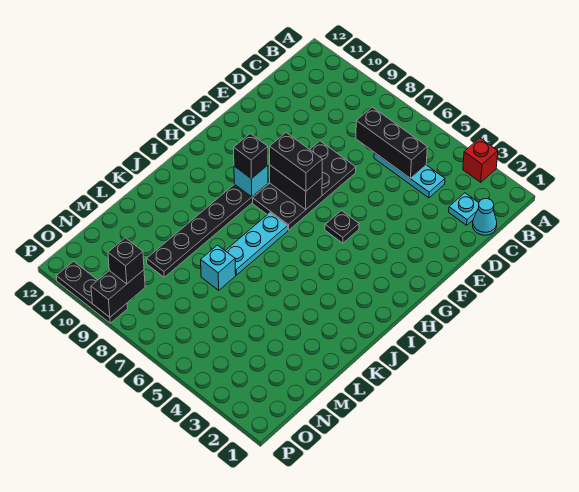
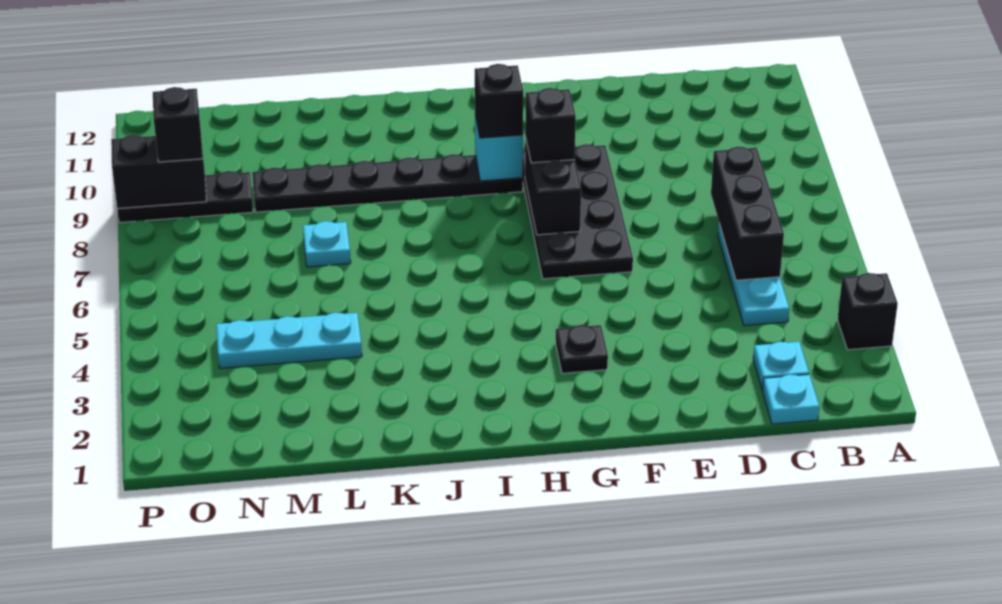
red brick A3 level 1 -> black brick A3 level 1
cyan cone C1 level 1 -> cyan plate C1 level 1
black plate E7:H8 level 1 -> black plate F6:G9 level 1
black plate G5 level 1 -> black plate G3 level 1
black brick G7:G8 level 3 -> black brick G8 level 3
cyan plate I7:K7 level 1 -> cyan plate L4:N4 level 1
cyan brick L7 level 1 -> cyan plate L7 level 1
black plate P9:P11 level 1 -> black plate N9:P9 level 1

